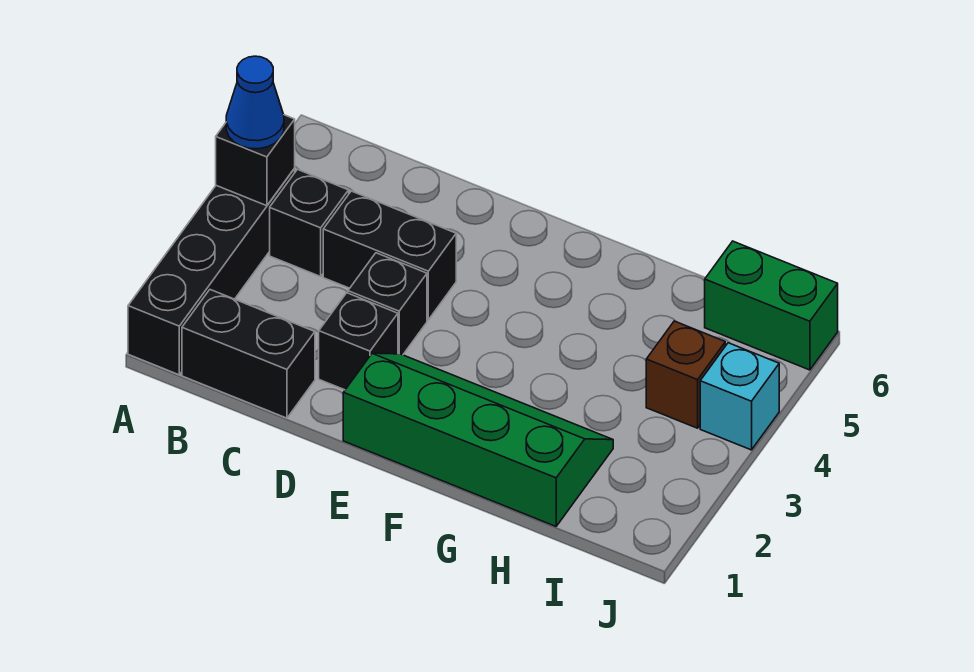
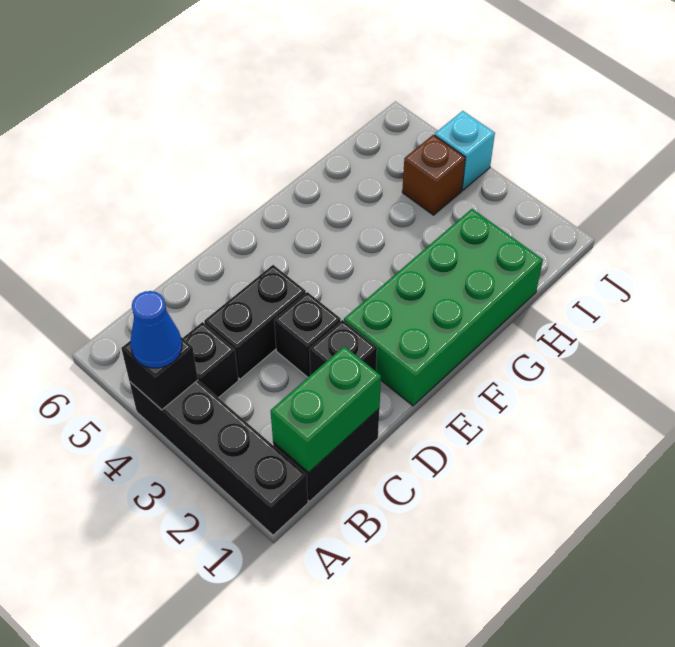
green slope E1:H2 level 1 top 1 -> green brick E1:H2 level 1
green brick I6:J6 level 1 -> green brick B1:C1 level 2

